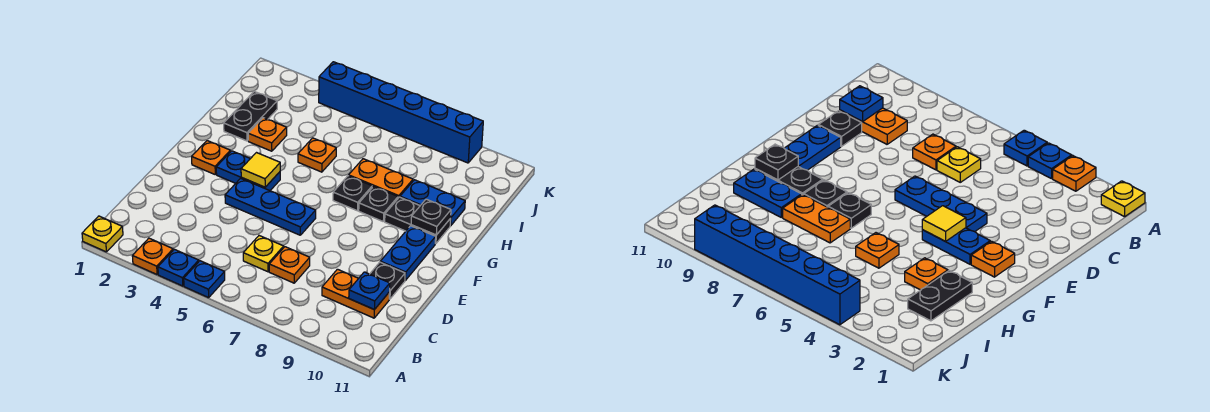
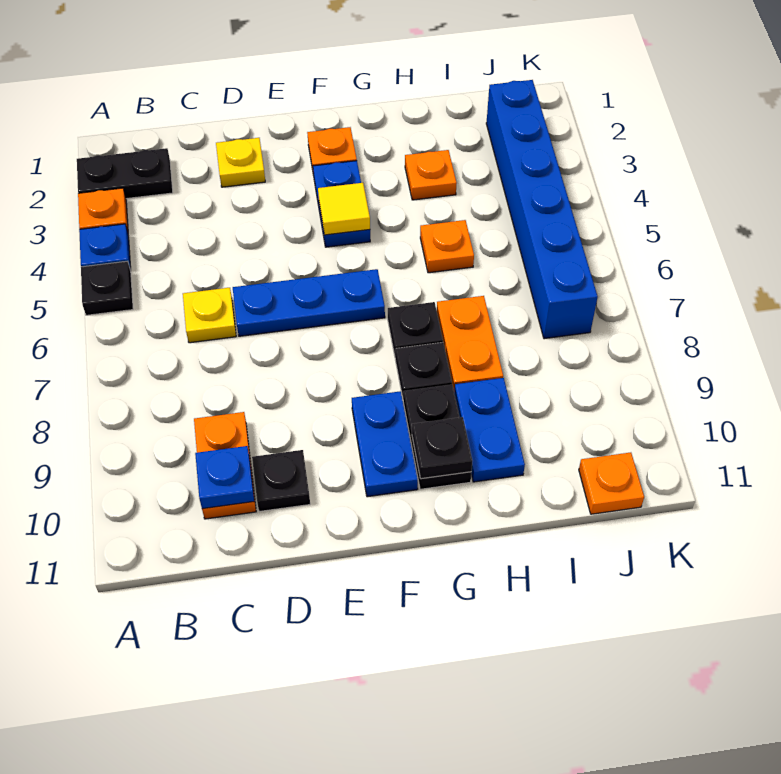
yellow plate A1 level 1 -> yellow plate D2 level 1
blue plate A5 level 1 -> black plate A5 level 1
orange plate C7 level 1 -> orange plate J11 level 1
blue plate E4:E6 level 1 -> blue plate D6:F6 level 1
blue plate E10:F10 level 1 -> blue plate F9:F10 level 1
black plate H2:I2 level 1 -> black plate A2:B2 level 1
blue brick K4:K9 level 1 -> blue brick J2:J7 level 1

